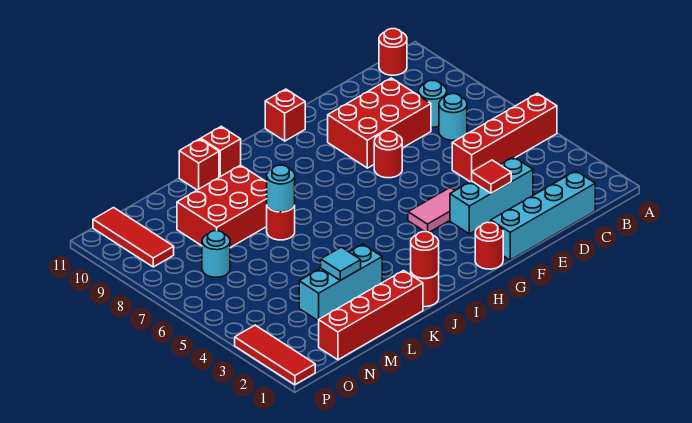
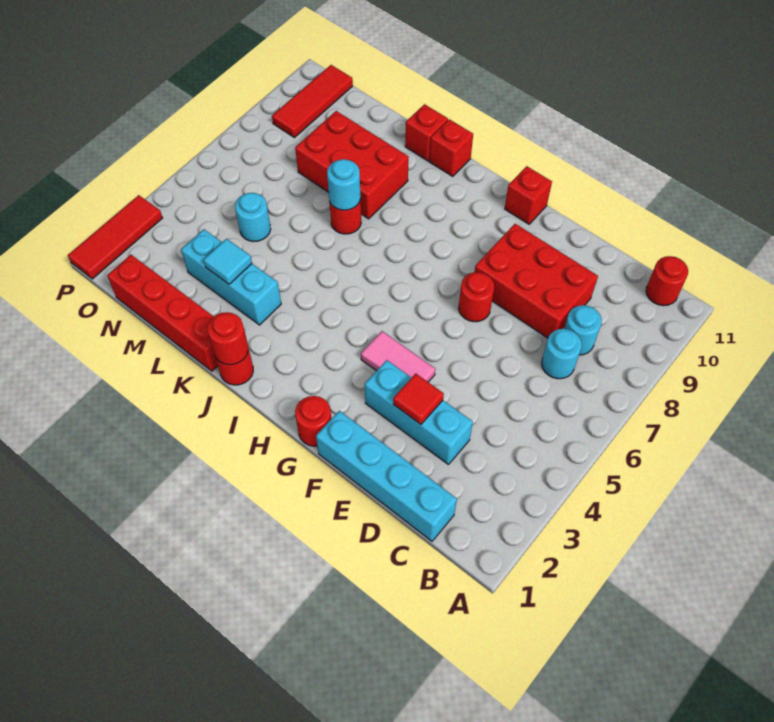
red brick A5:D5 level 1 -> none
cyan round brick N7 level 1 -> cyan round brick M5 level 1

